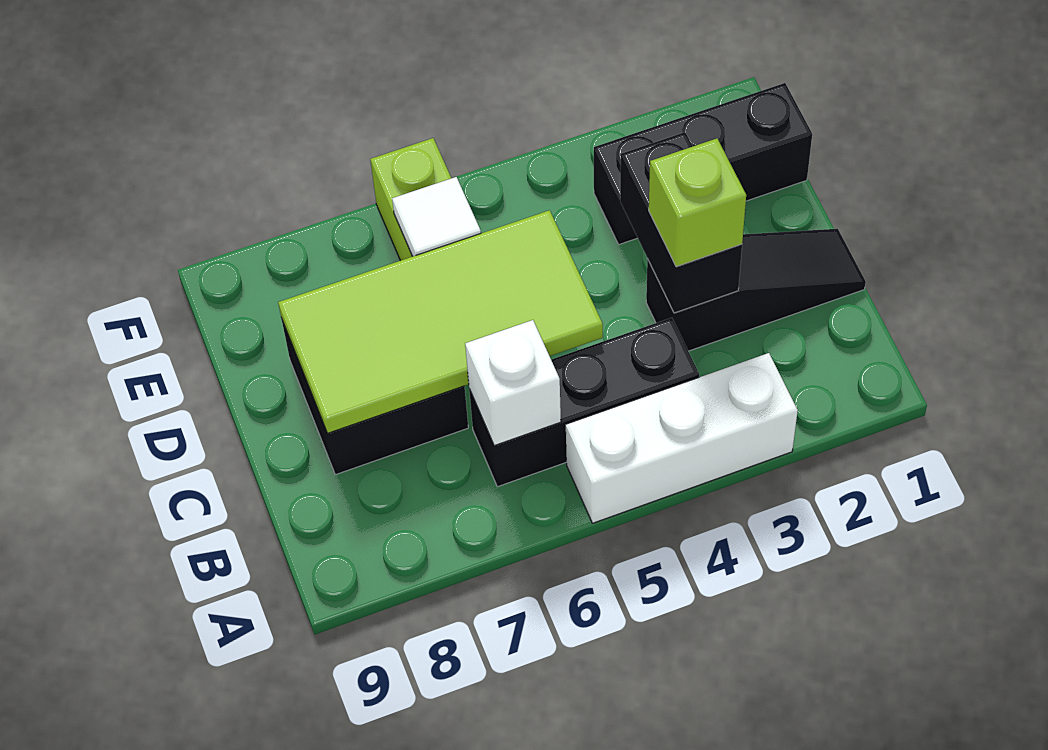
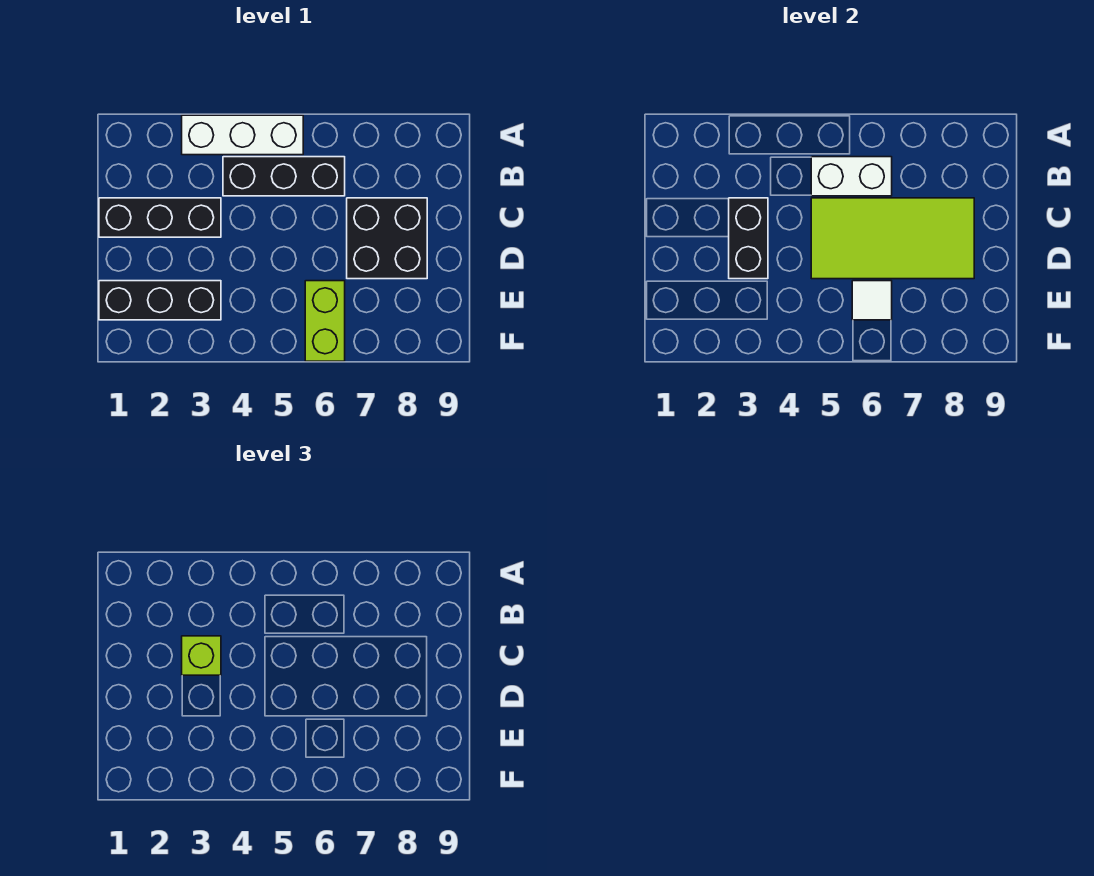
white brick B6 level 2 -> white brick B5:B6 level 2
black slope C1:C3 level 1 top 3 -> black brick C1:C3 level 1

